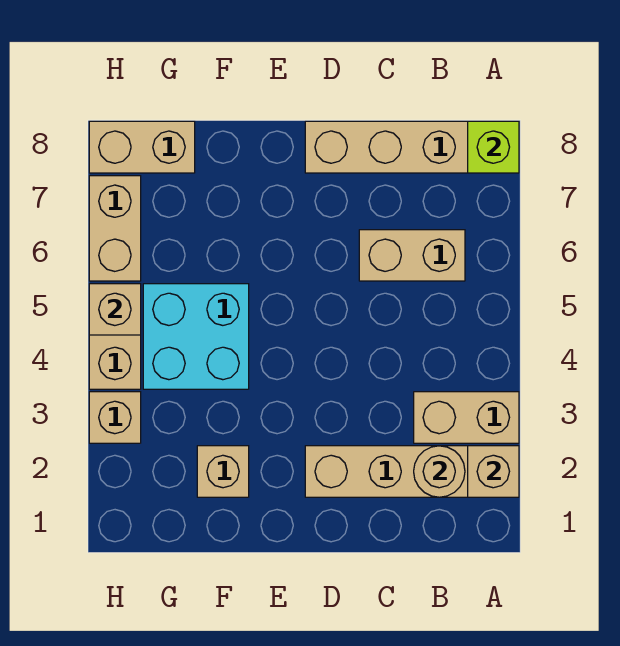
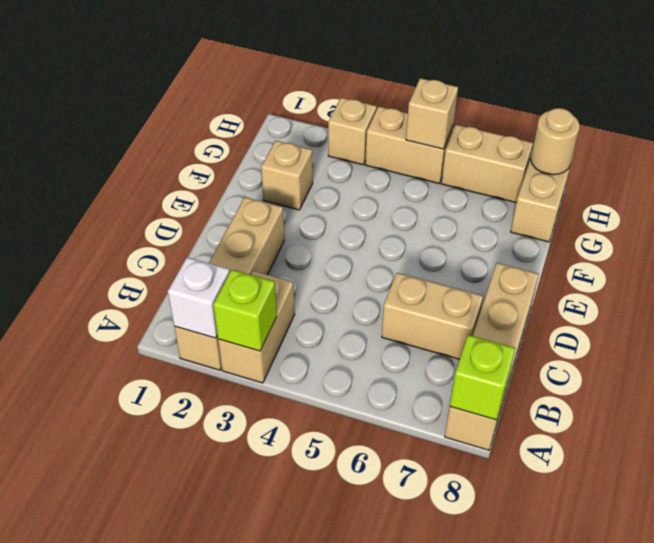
tan brick A2 level 2 -> white brick A2 level 2
none -> lime brick A3 level 2
tan round brick B2 level 2 -> tan round brick H8 level 2
tan brick B6:C6 level 1 -> tan brick C6:C7 level 1
cyan brick F4:G5 level 1 -> none

